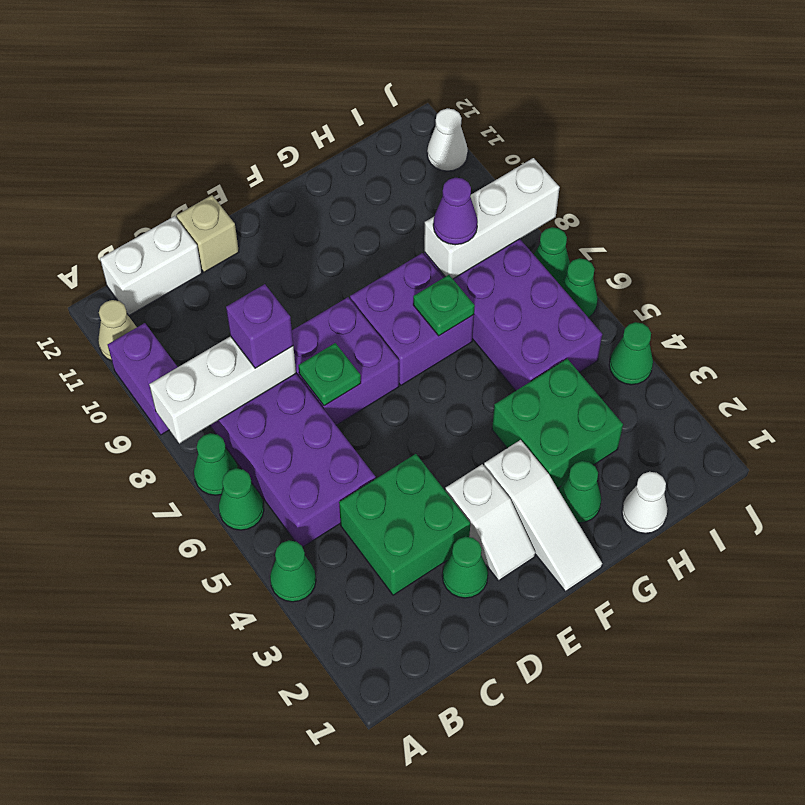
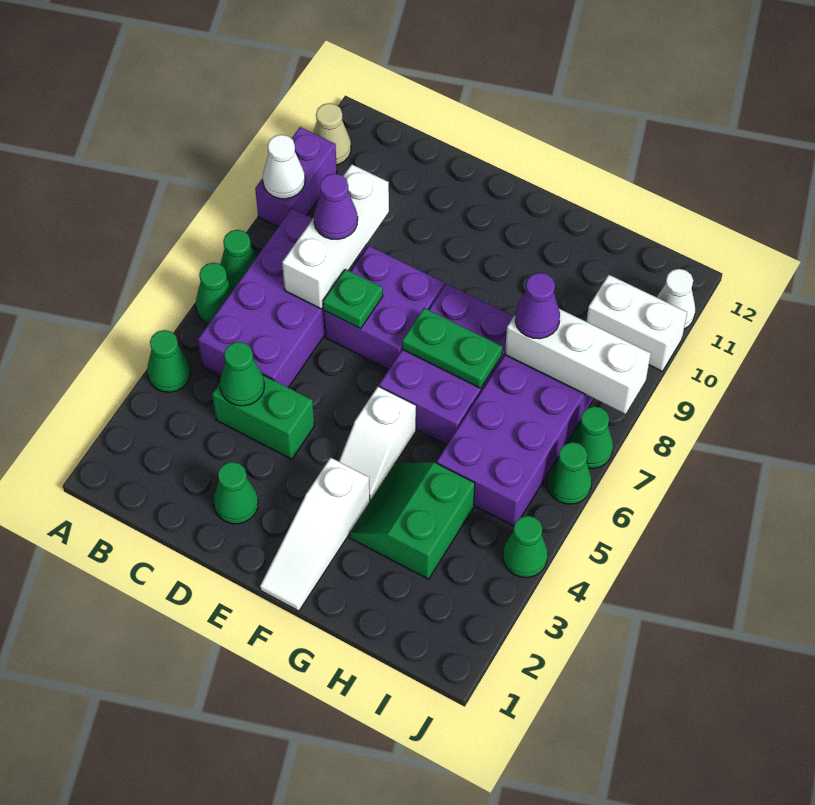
white brick A8:C8 level 2 -> white brick C7:C9 level 2
white brick B12:C12 level 1 -> white brick I10:J10 level 1
green brick C3:D4 level 1 -> green brick C4:D4 level 1
purple brick C8 level 3 -> purple cone C8 level 3
tan brick D12 level 1 -> none
white slope E2:E3 level 1 top 3 -> white slope F4:F5 level 1 top 5
purple brick F7:G8 level 1 -> purple brick F6:G8 level 1
green cone G2 level 1 -> green cone C4 level 2
green brick G3:H4 level 1 -> green slope G3:H4 level 1 top H
green plate G7 level 2 -> green plate F7:G7 level 2
white cone H1 level 1 -> white cone A9 level 2

